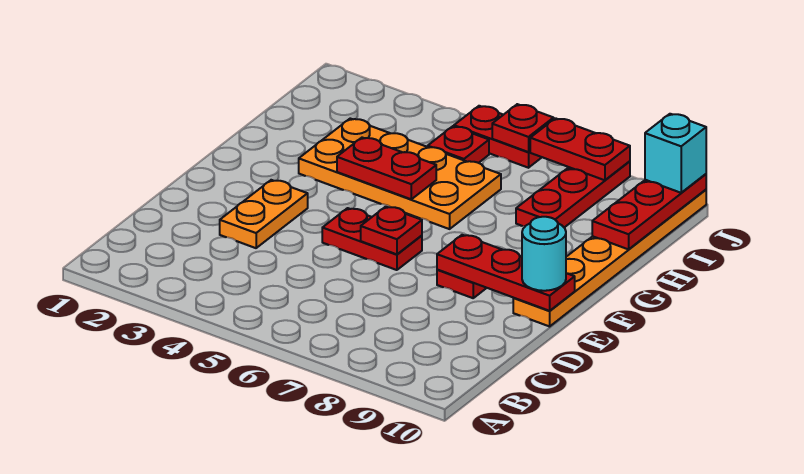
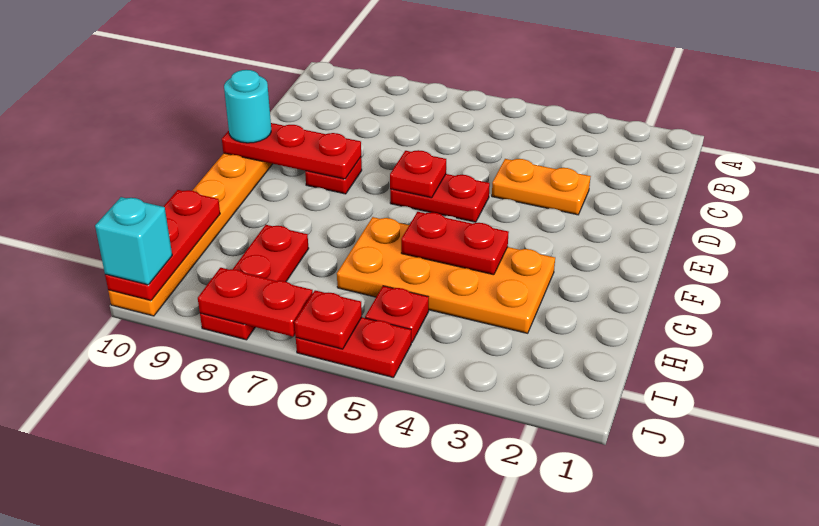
orange plate D3:E3 level 1 -> orange plate D3:D4 level 1

